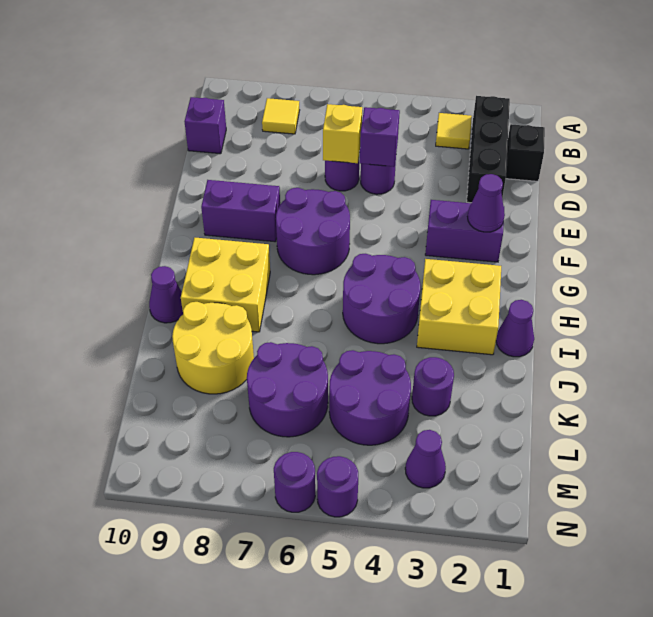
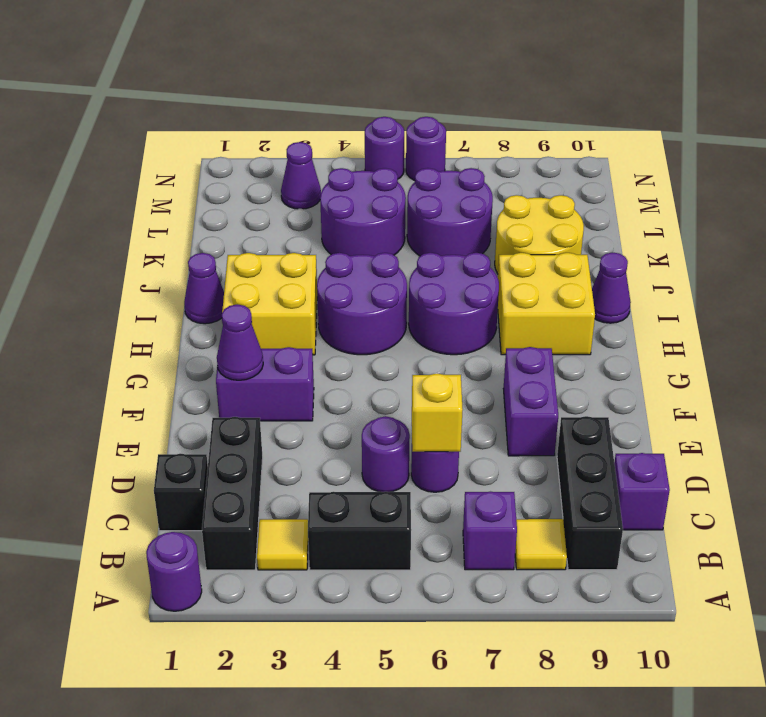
none -> black brick B4:B5 level 1
none -> black brick B9:D9 level 1
purple brick D5 level 2 -> purple brick B7 level 1
purple round brick F6:G7 level 1 -> purple round brick H6:I7 level 1
purple brick F8:F9 level 1 -> purple brick E8:F8 level 1
purple round brick K3 level 1 -> purple round brick A1 level 1

